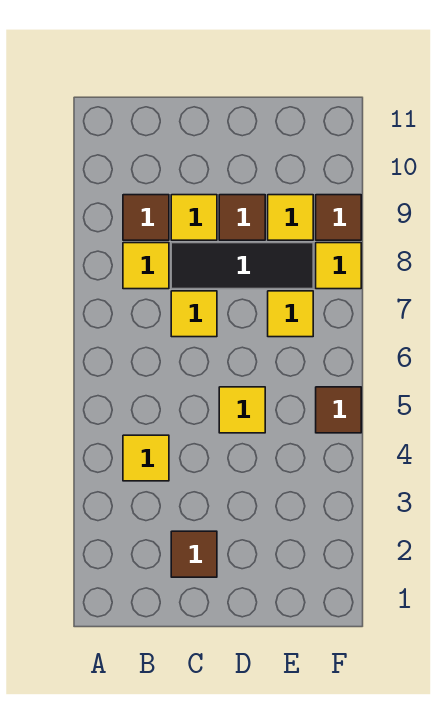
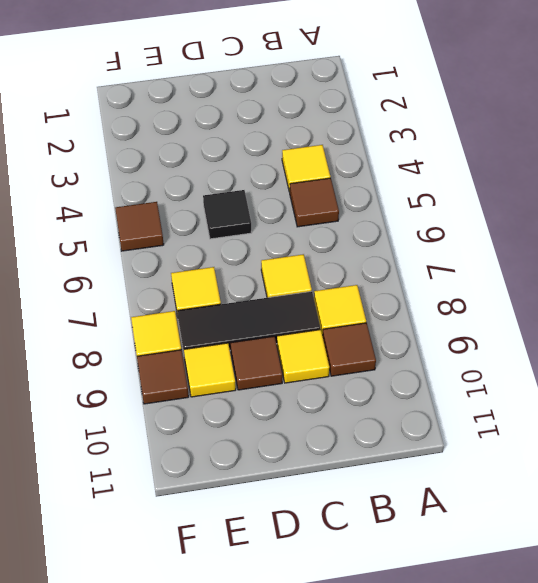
brown tile C2 level 1 -> brown tile B5 level 1
yellow tile D5 level 1 -> black tile D5 level 1

